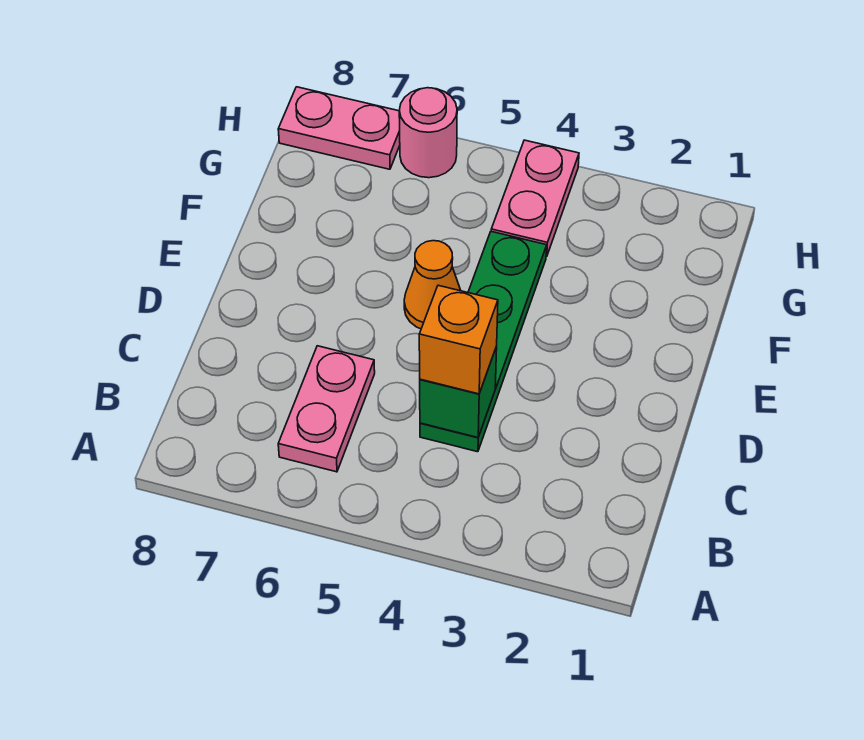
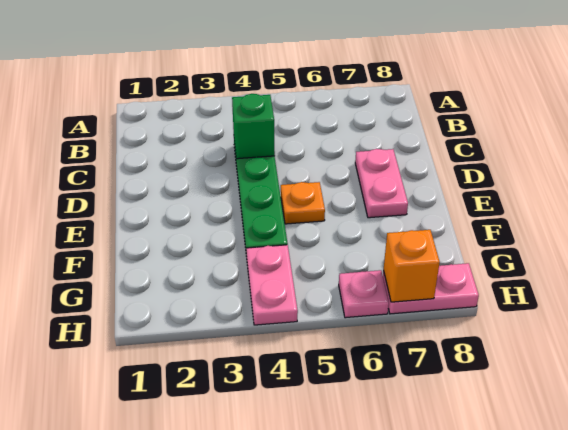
pink plate B6:C6 level 1 -> pink plate D7:E7 level 1
orange brick C4 level 3 -> orange brick H7 level 2
orange cone E5 level 1 -> orange plate E5 level 1
pink round brick H6 level 1 -> pink plate H6 level 1

